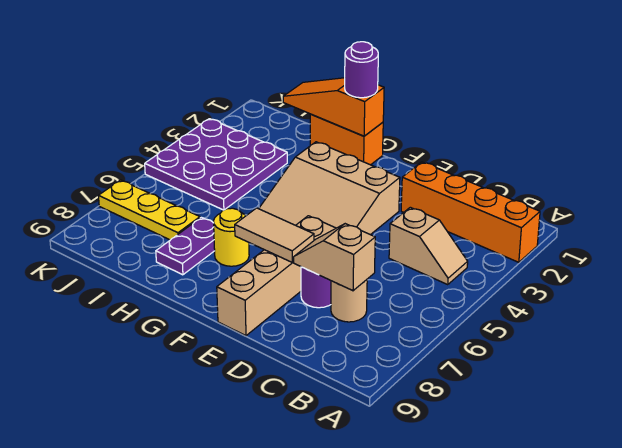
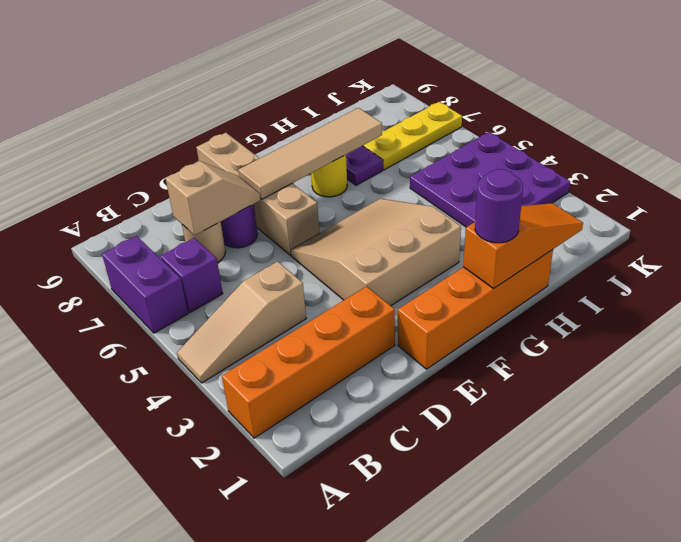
none -> purple brick A6:A7 level 1
tan slope B4:C4 level 1 top C -> tan slope A4:C4 level 1 top C
none -> purple brick B6 level 1
tan tile E7:F7 level 2 -> tan tile E7:H7 level 2
orange brick G1:H1 level 1 -> orange brick E1:H1 level 1

